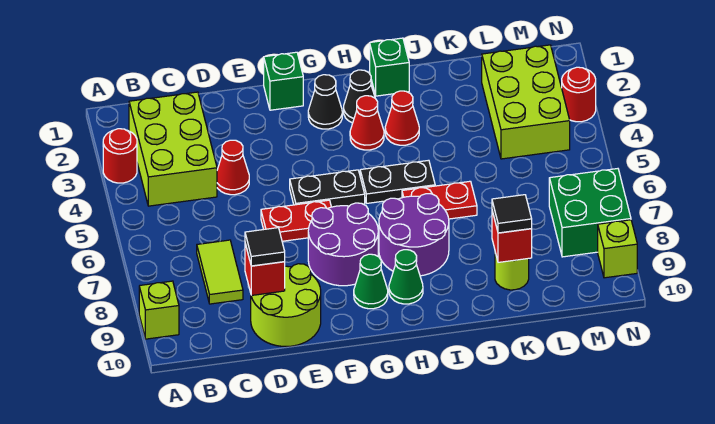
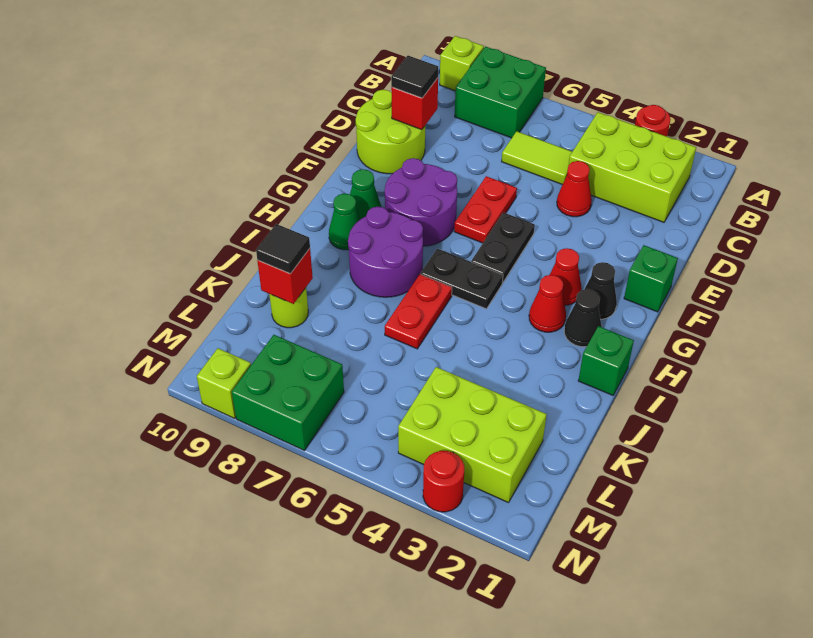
none -> green brick A7:B8 level 1
lime tile C7:C8 level 1 -> lime tile C5:C6 level 1
black plate H5:I5 level 1 -> black plate H5:H6 level 1
red cone I3 level 1 -> red cone G3 level 1

